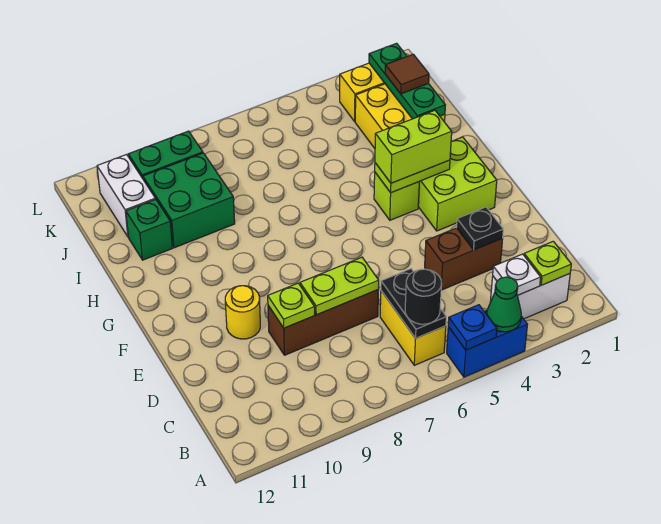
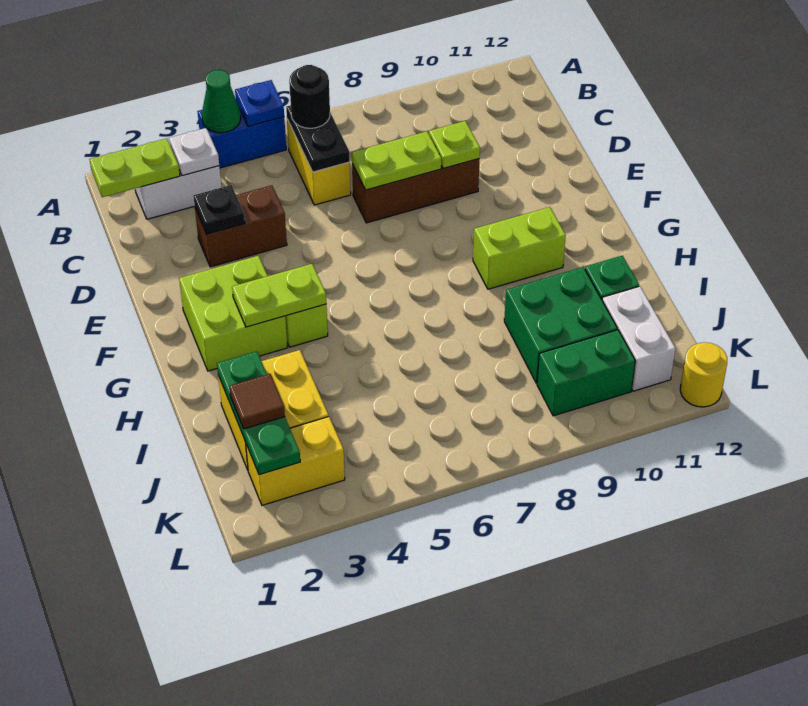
lime plate B2 level 2 -> lime plate B1:B2 level 2
yellow round brick E10 level 1 -> yellow round brick L12 level 1
lime brick G3:G4 level 3 -> lime brick G9:G10 level 1

